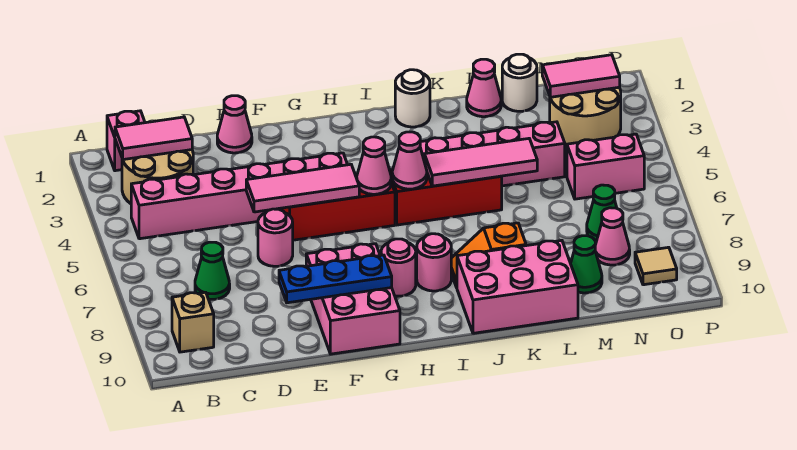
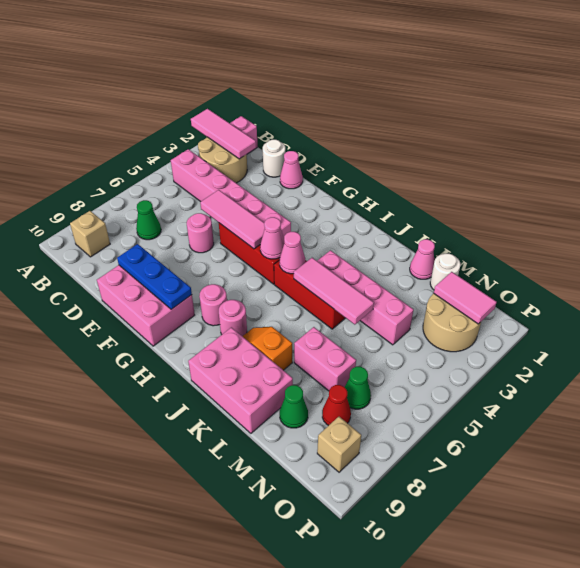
pink tile B2:C2 level 2 -> pink tile A2:C2 level 2
pink brick F8:G10 level 1 -> pink brick E9:G10 level 1
white round brick J1 level 1 -> white round brick D1 level 1
pink brick N5:O5 level 1 -> pink brick L7:M7 level 1
pink cone N8 level 1 -> red cone N8 level 1
tan tile O9 level 1 -> tan brick O9 level 1

